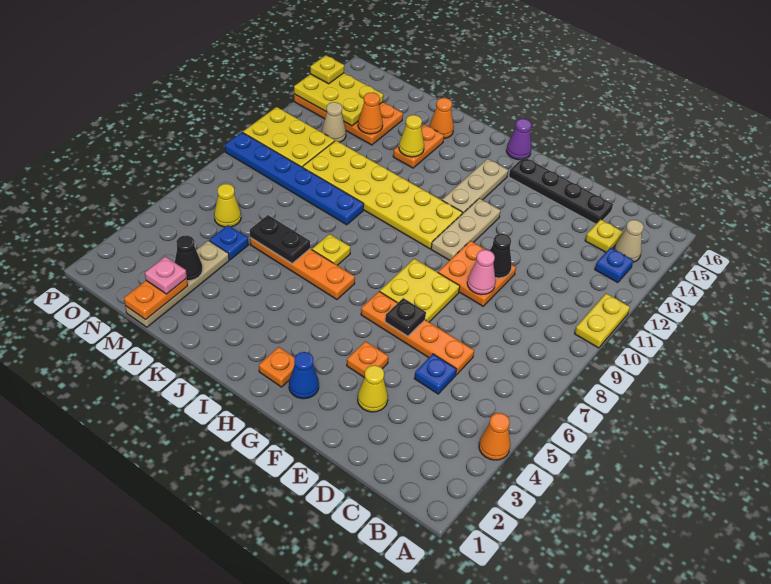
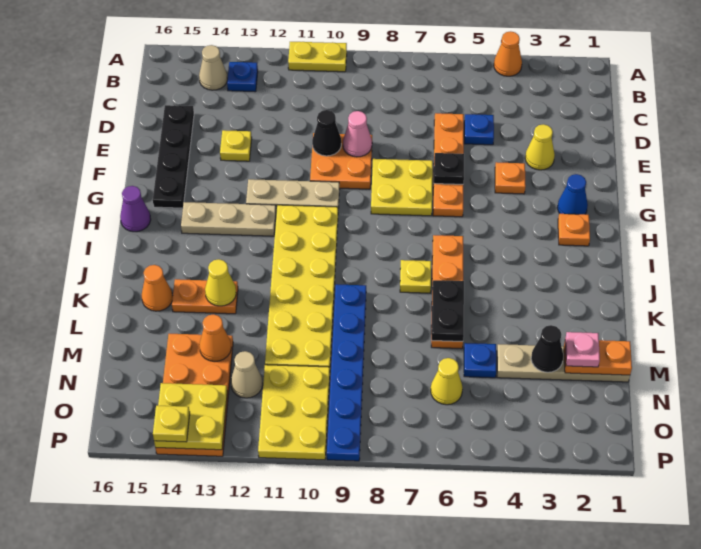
yellow plate C14 level 1 -> yellow plate E13 level 1
yellow plate N13:P14 level 2 -> yellow plate O13:P14 level 2

